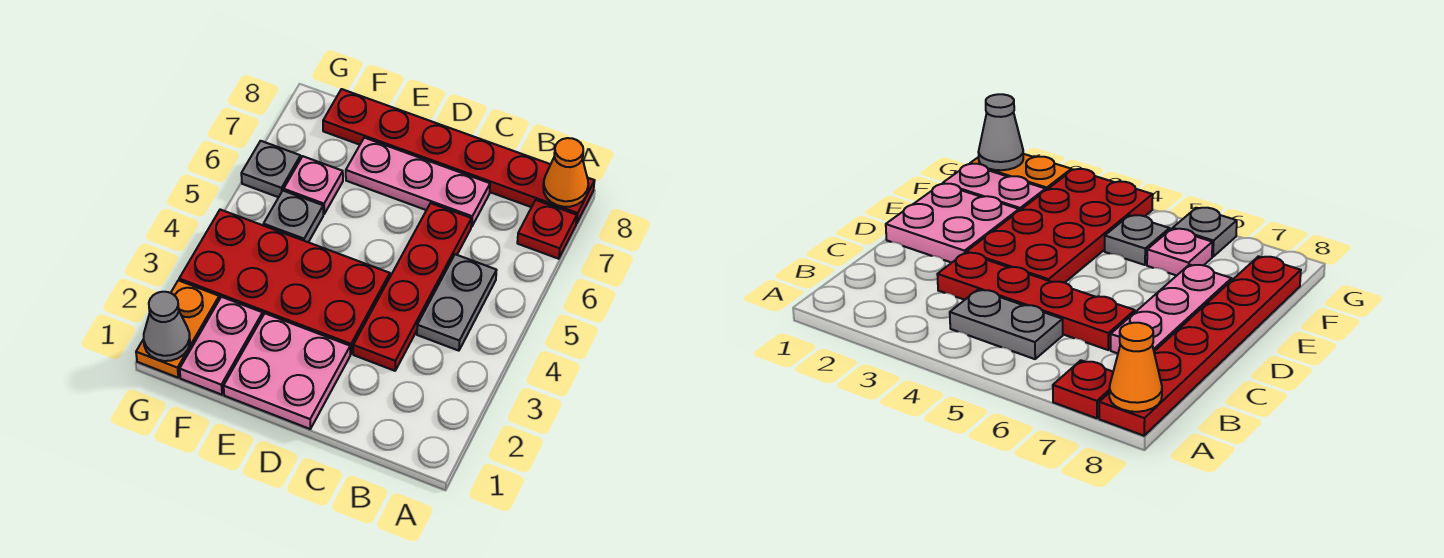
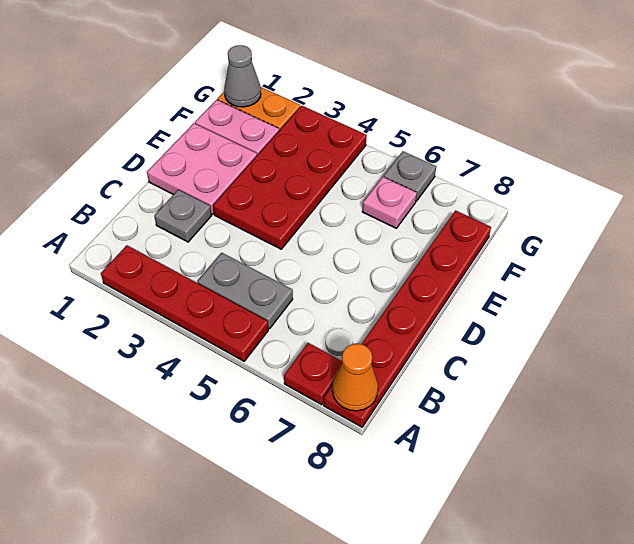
red plate C3:C6 level 1 -> red plate A2:A5 level 1
pink plate C7:E7 level 1 -> none
grey plate F5 level 1 -> grey plate C2 level 1

